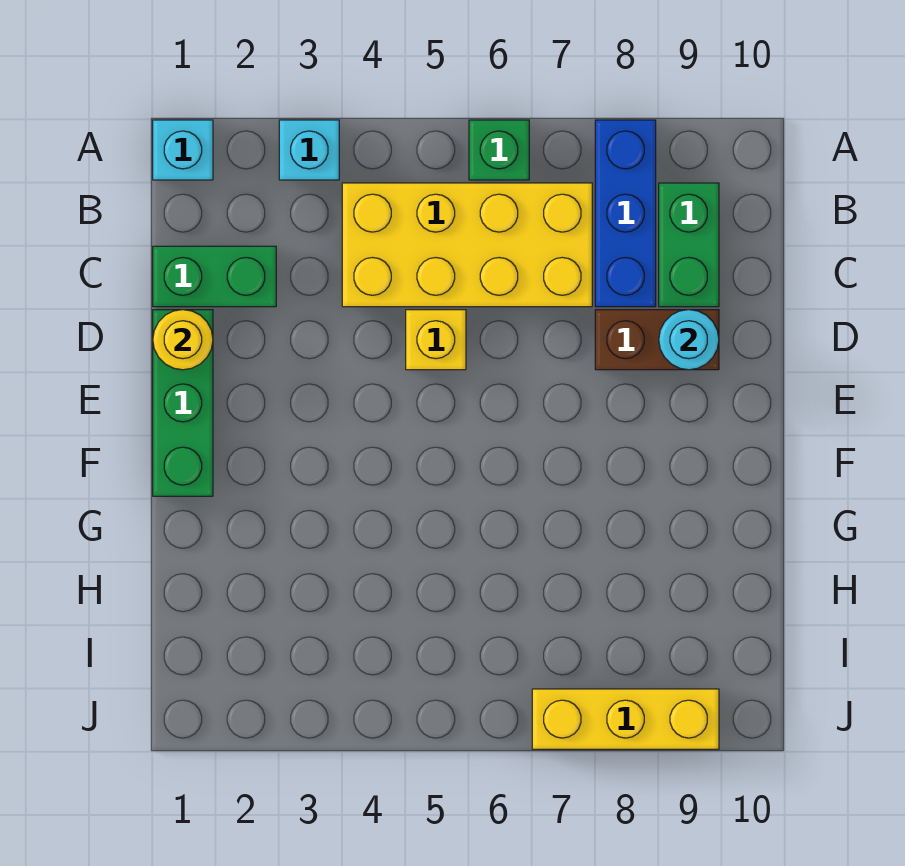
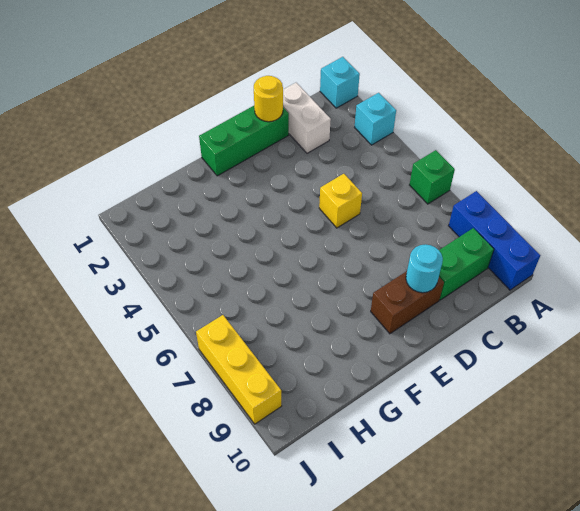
blue brick A8:C8 level 1 -> blue brick A8:A10 level 1
yellow brick B4:C7 level 1 -> none
green brick C1:C2 level 1 -> white brick C1:C2 level 1
brown brick D8:D9 level 1 -> brown brick D9:E9 level 1

